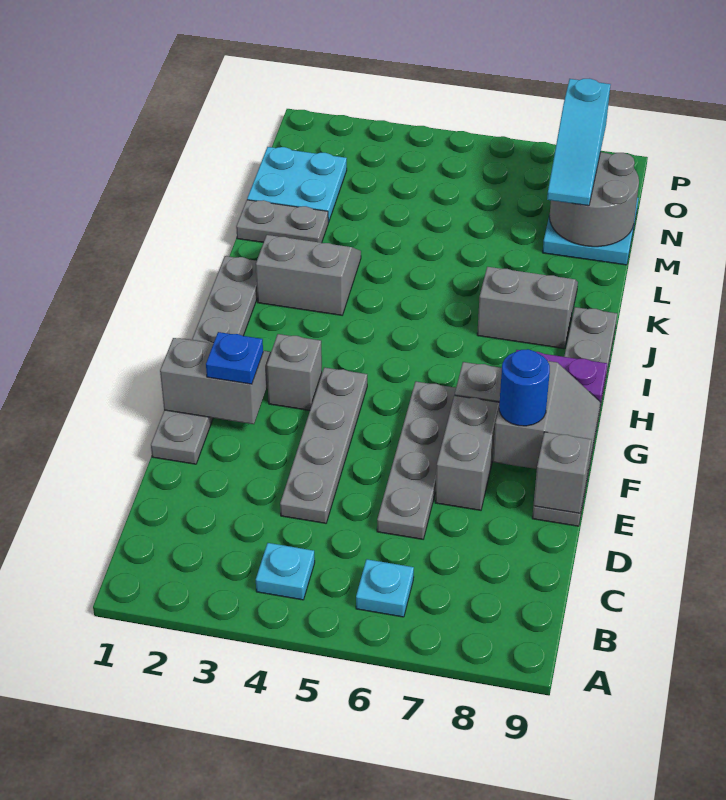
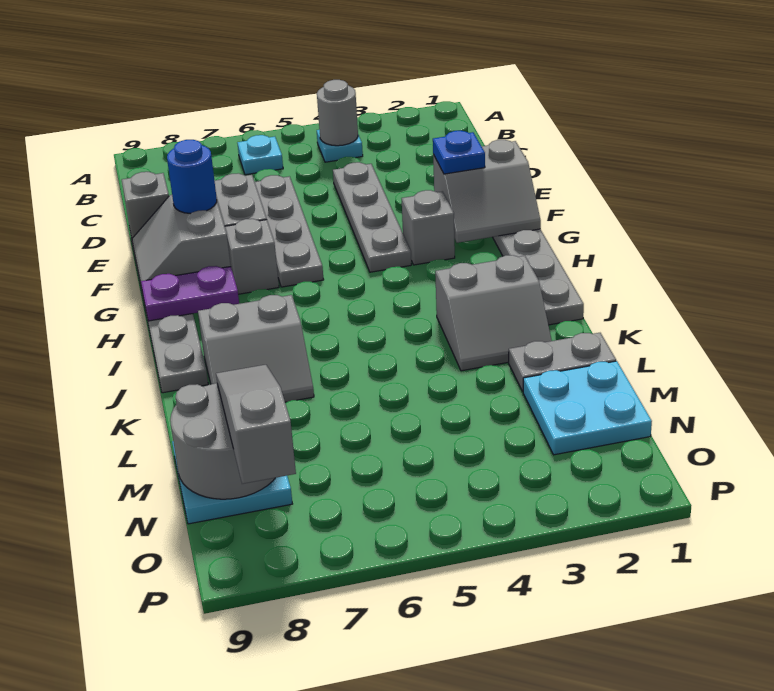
none -> grey round brick B4 level 2
cyan slope M8:O8 level 3 top O -> grey slope M8:O8 level 3 top O

